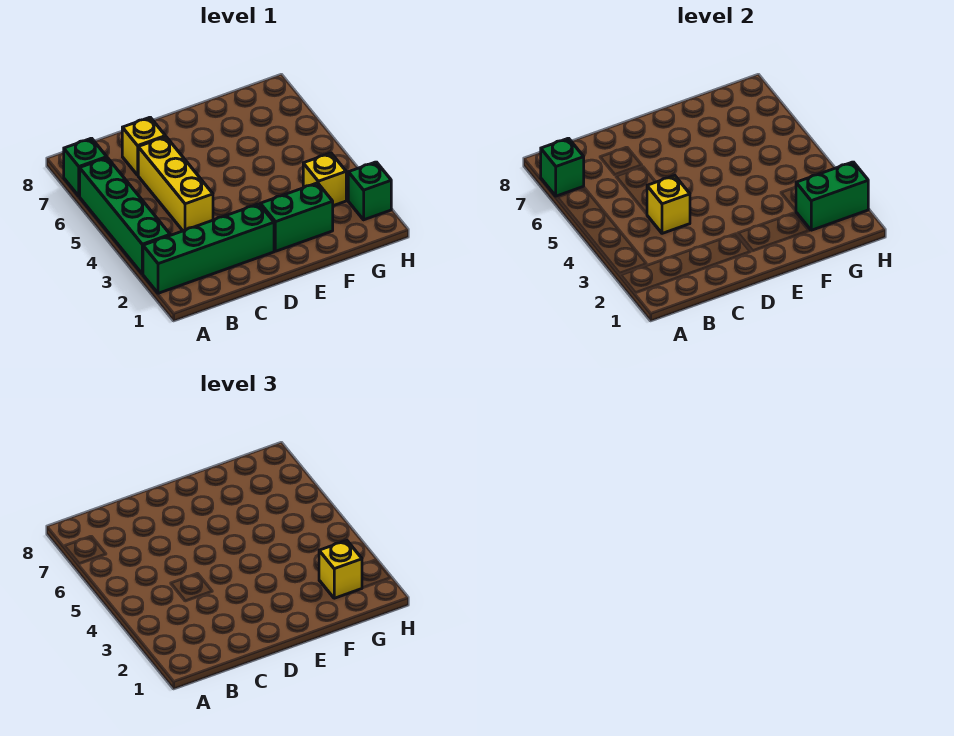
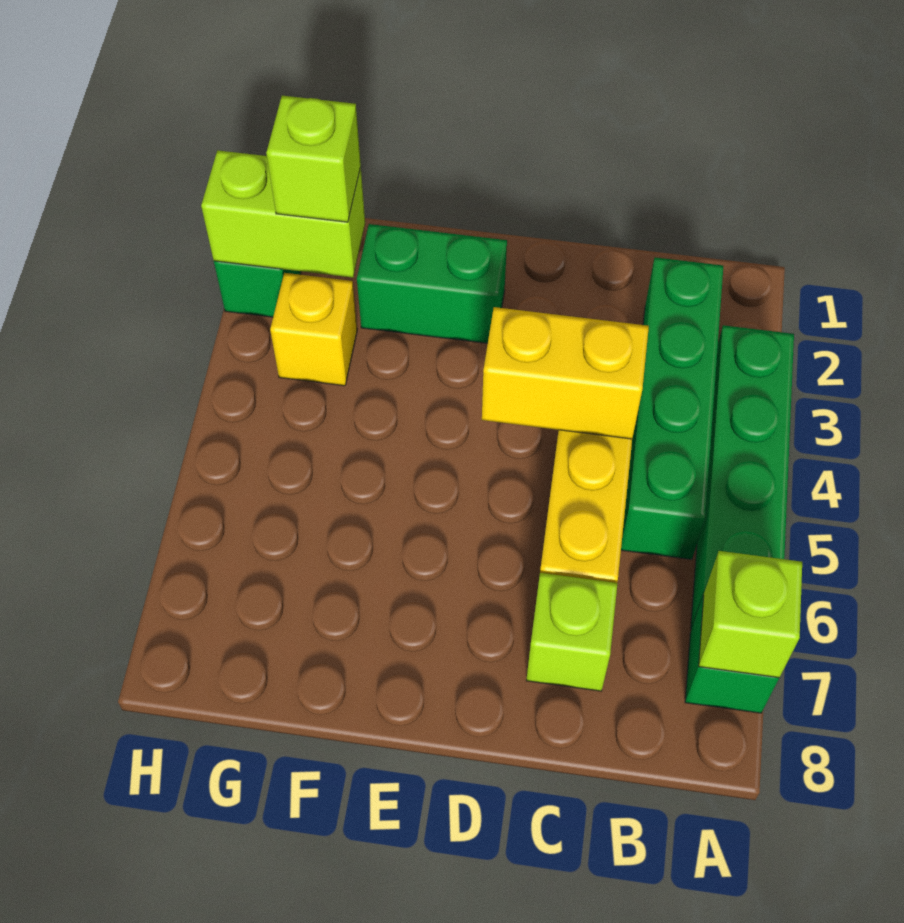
green brick A2:D2 level 1 -> green brick B2:B5 level 1
green brick A7 level 2 -> lime brick A7 level 2
yellow brick C4 level 2 -> yellow brick C4:D4 level 2
yellow brick C7 level 1 -> lime brick C7 level 1
green brick G2:H2 level 2 -> lime brick G2:H2 level 2
yellow brick G2 level 3 -> lime brick G2 level 3

